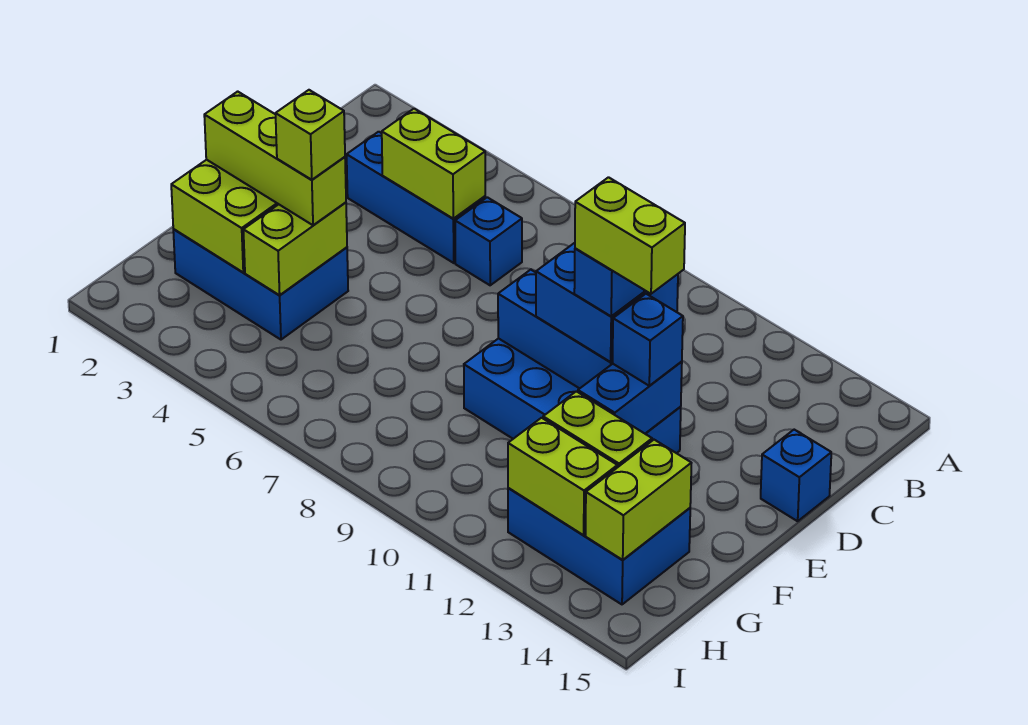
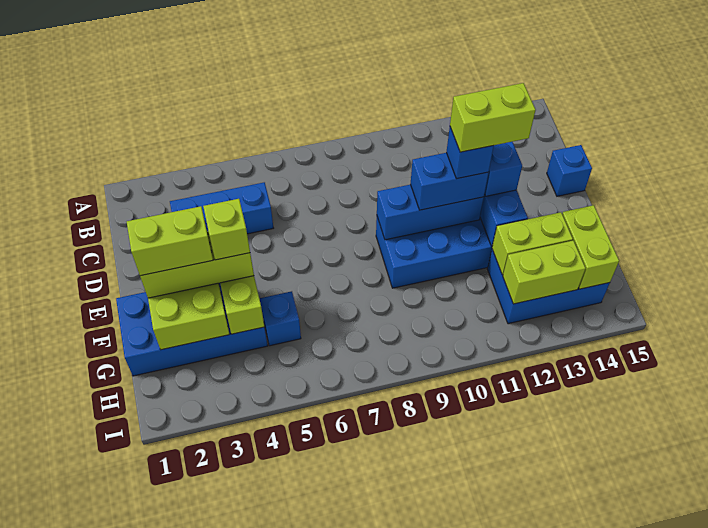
lime brick C4:C5 level 2 -> lime brick F2:F3 level 4
blue brick C6 level 1 -> blue brick G5 level 1
blue brick D10:E11 level 3 -> blue brick E10:E11 level 3
blue brick F2:G4 level 1 -> blue brick F1:G4 level 1

